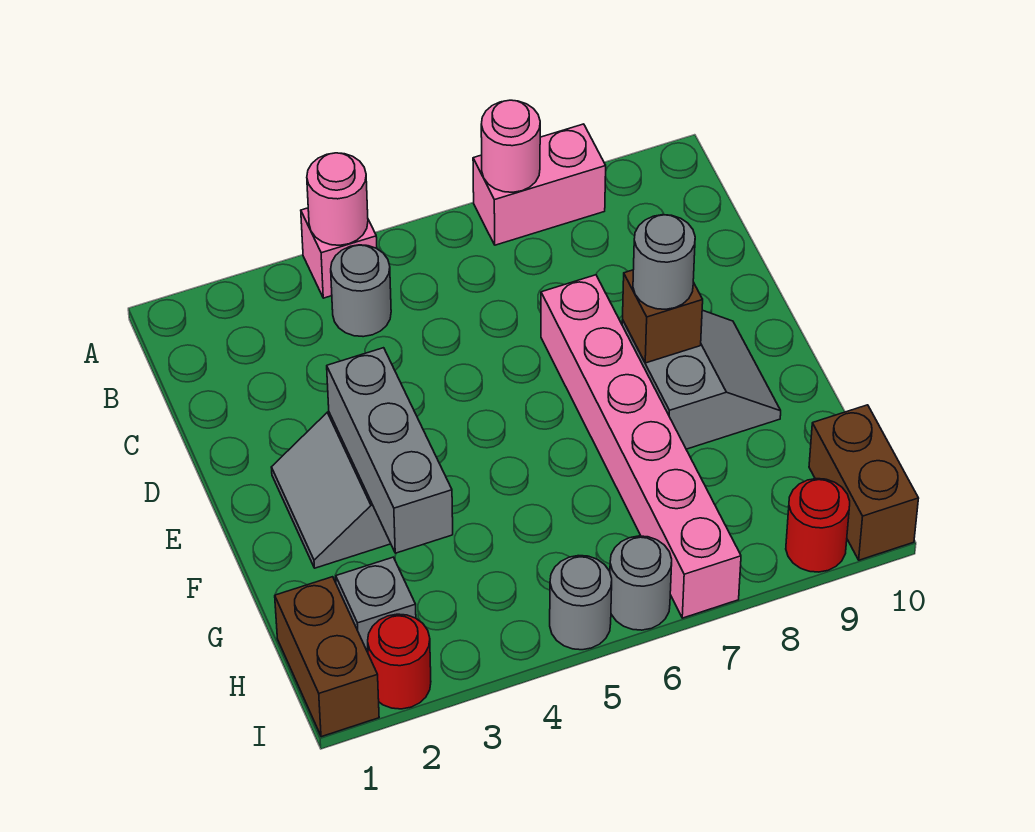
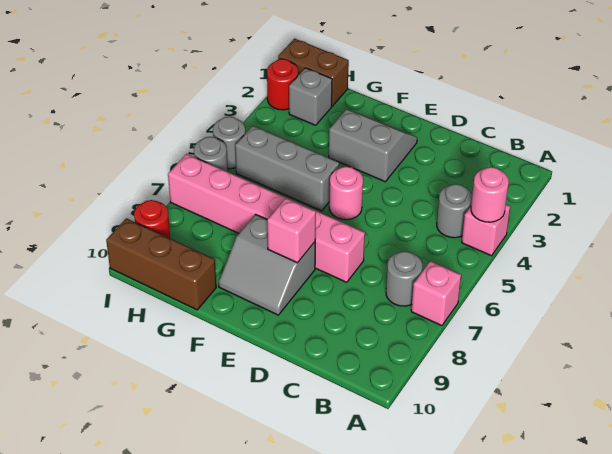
pink brick A7:A8 level 1 -> pink brick A7 level 1
pink round brick A7 level 2 -> pink round brick E5 level 1
grey brick E3:G3 level 2 -> grey brick F5:H5 level 1
brown brick E8 level 2 -> pink brick E8 level 2
grey round brick E8 level 3 -> grey round brick B7 level 1
brown brick H10:I10 level 1 -> brown brick G10:I10 level 1

